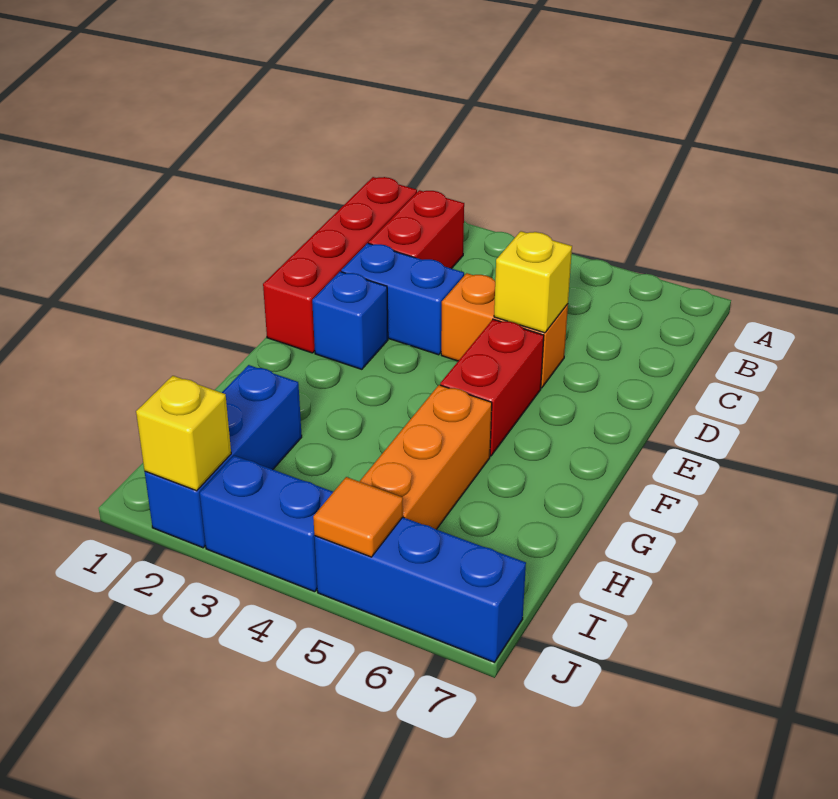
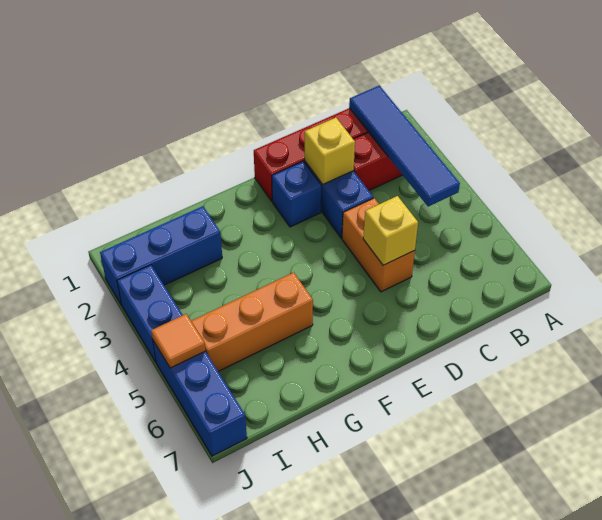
none -> blue tile B1:B4 level 2
red brick E5:F5 level 1 -> none
yellow brick J2 level 2 -> yellow brick D2 level 2

